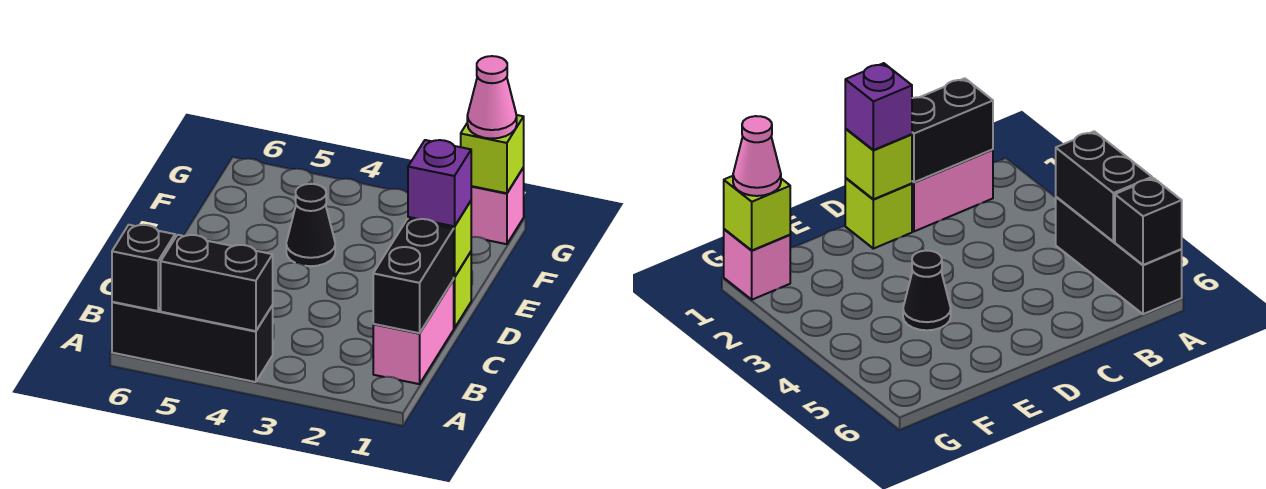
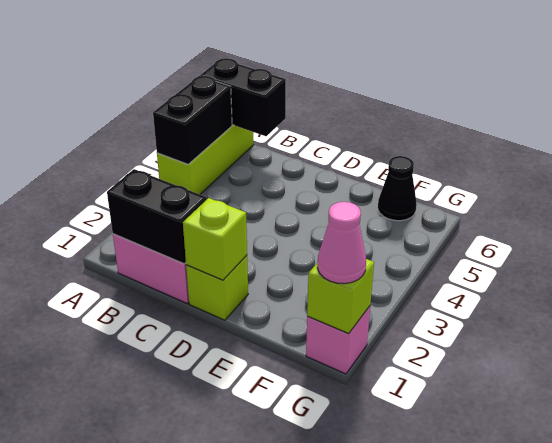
black brick A4:A6 level 1 -> lime brick A4:A6 level 1
black brick A6 level 2 -> black brick A6:B6 level 2
purple brick D1 level 3 -> none
black cone E4 level 1 -> black cone F6 level 1

